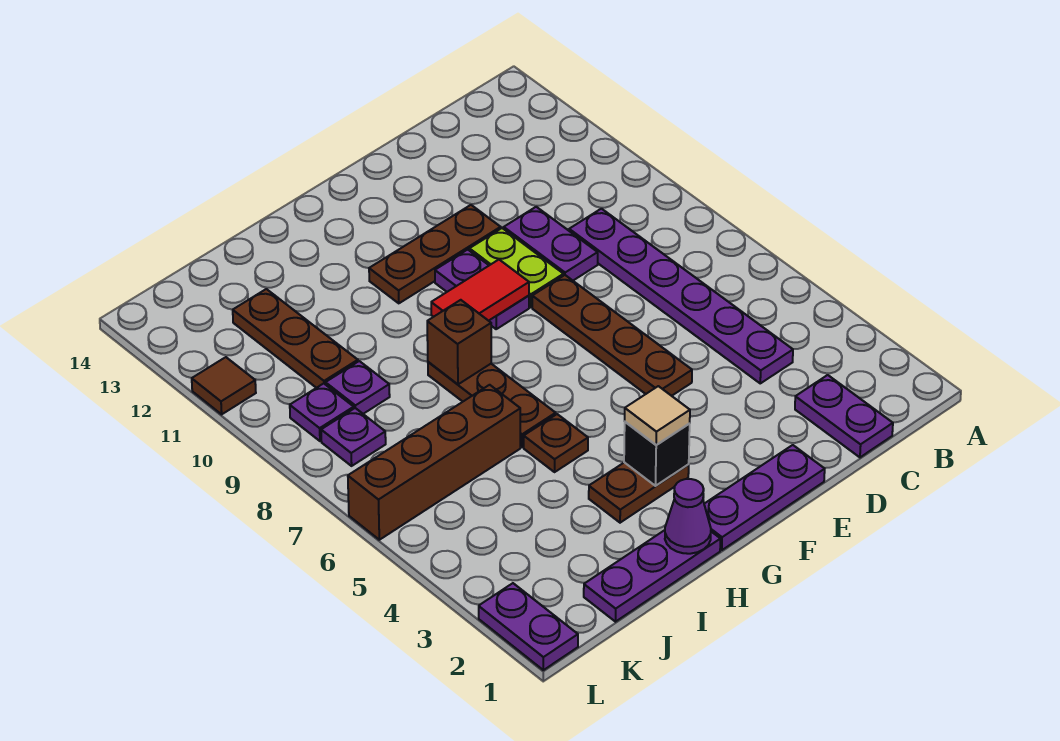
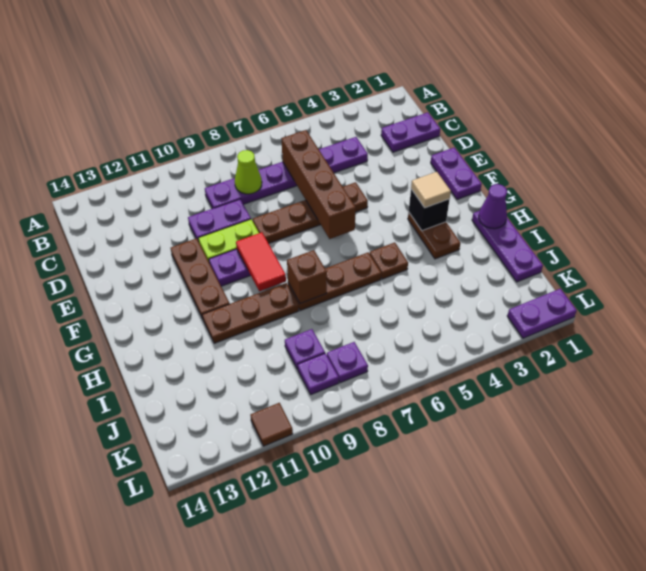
none -> lime cone C8 level 2
purple plate E1:G1 level 1 -> purple plate E1:F1 level 1
brown brick I6:L6 level 1 -> brown brick C6:F6 level 2
brown plate J10:J12 level 1 -> brown plate H9:H11 level 1

